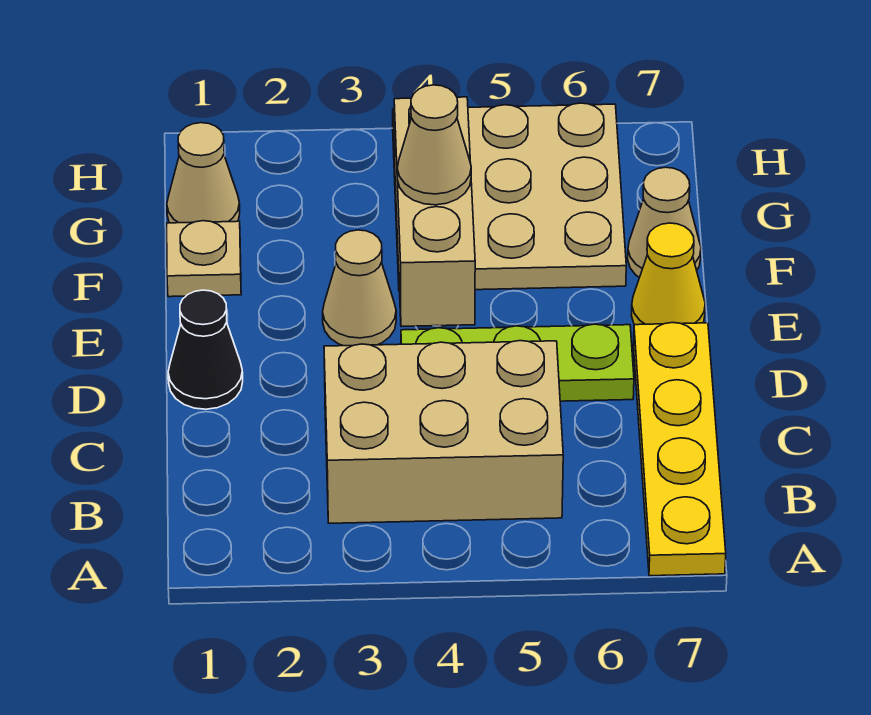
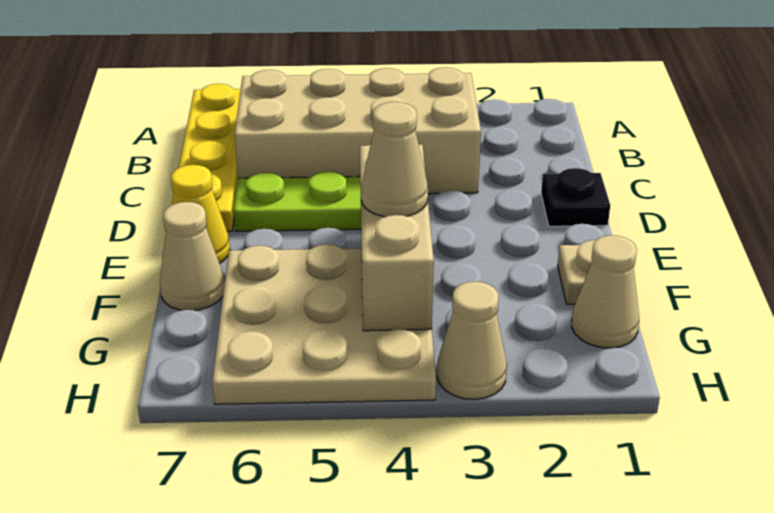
tan brick B3:C5 level 1 -> tan brick B3:C6 level 1
black cone D1 level 1 -> black plate D1 level 1
tan cone E3 level 1 -> tan cone H3 level 1

